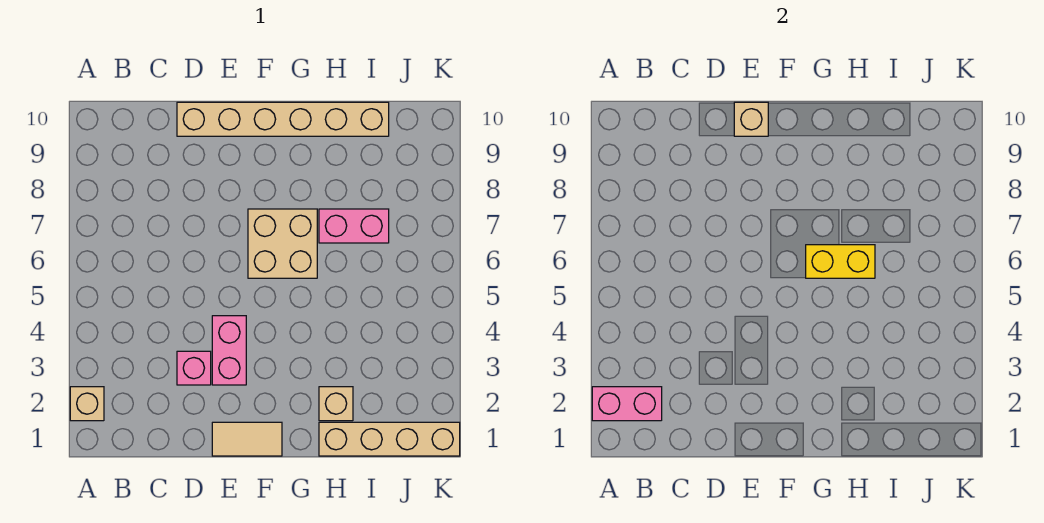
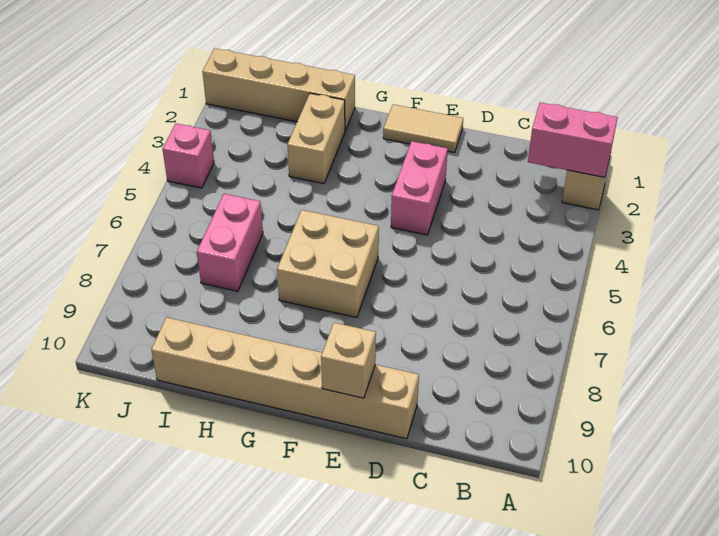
pink brick D3 level 1 -> pink brick K4 level 1
yellow brick G6:H6 level 2 -> none
tan brick H2 level 1 -> tan brick H2:H3 level 1
pink brick H7:I7 level 1 -> pink brick I6:I7 level 1

